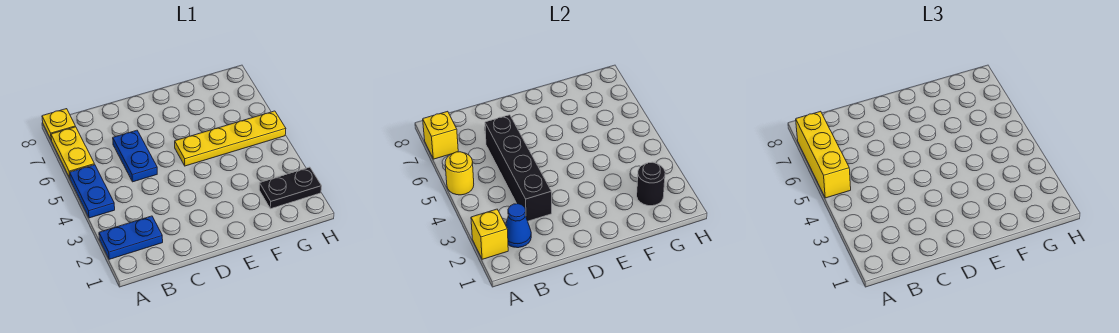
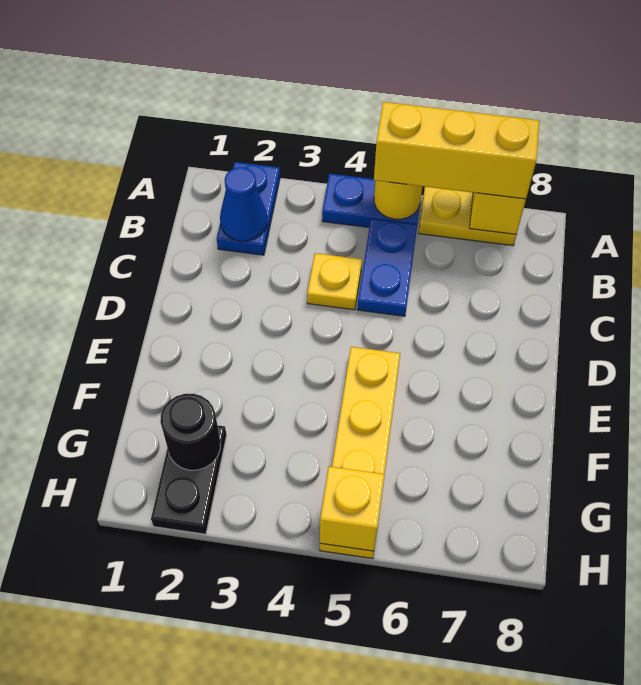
yellow brick A2 level 2 -> yellow brick H5 level 2
yellow plate A8 level 1 -> yellow plate C4 level 1
black brick C3:C6 level 2 -> none
blue plate C5:C6 level 1 -> blue plate B5:C5 level 1

